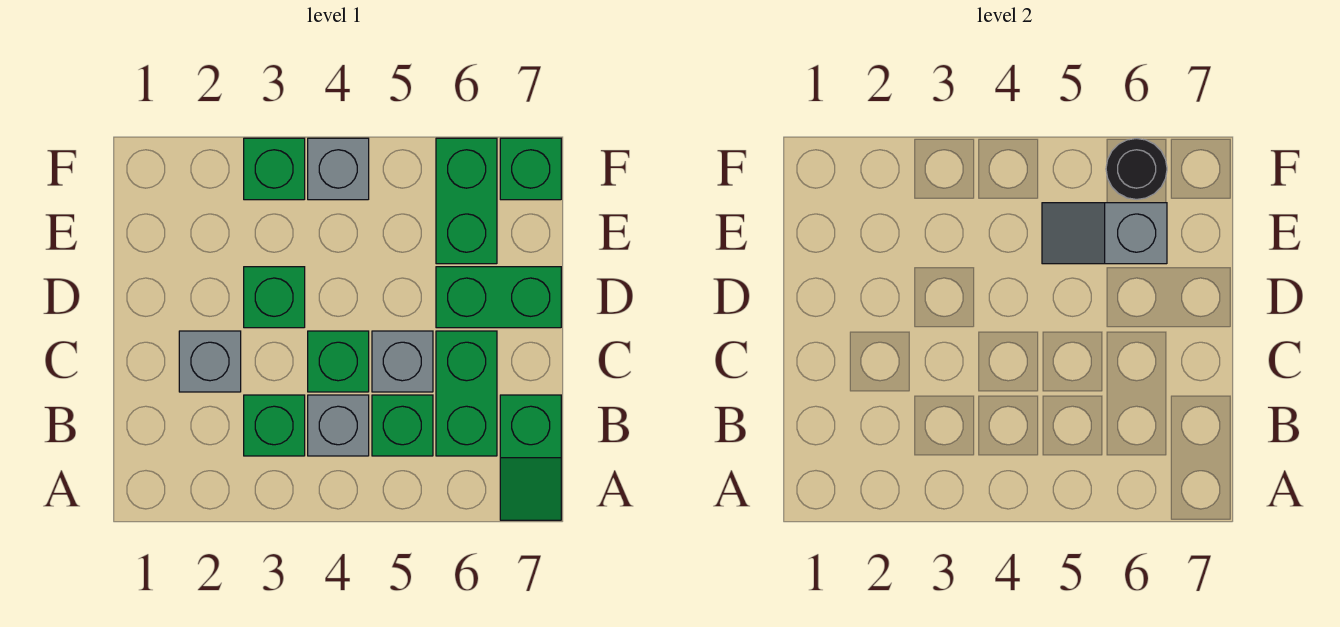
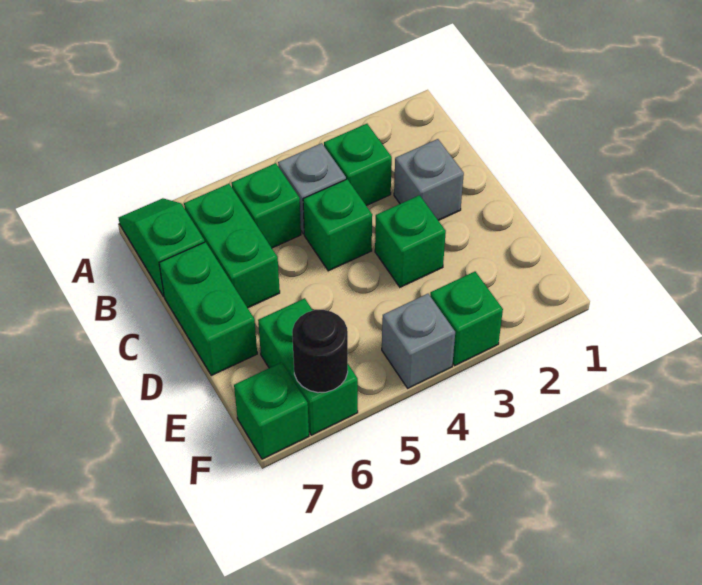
grey brick C5 level 1 -> none
green brick D6:D7 level 1 -> green brick C7:D7 level 1
grey slope E5:E6 level 2 top 6 -> none

